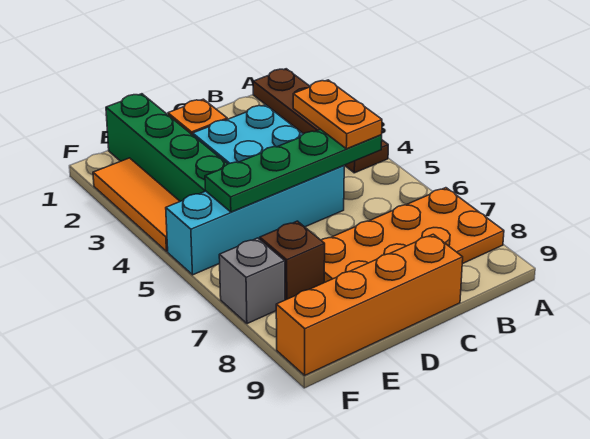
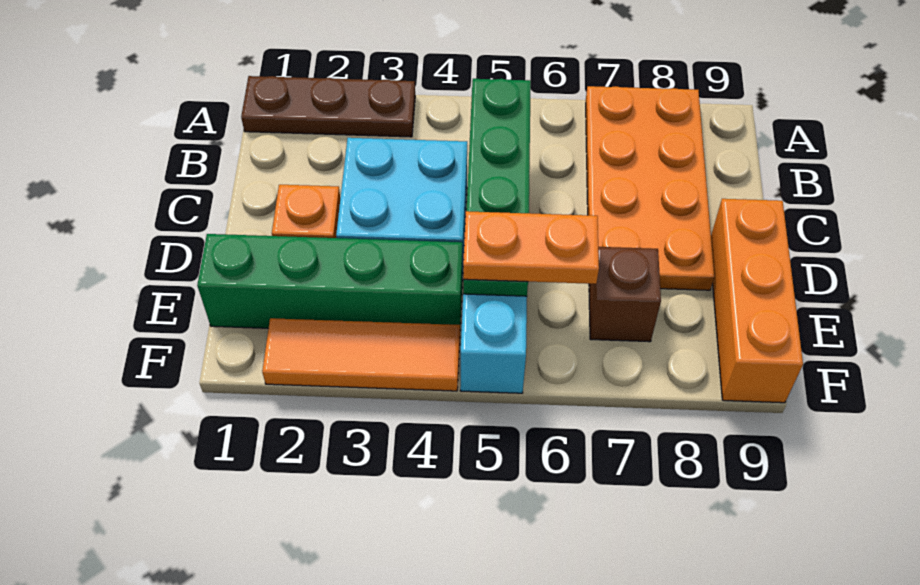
brown plate A1:A4 level 1 -> brown plate A1:A3 level 1
orange plate B4:B5 level 3 -> orange plate E5:E6 level 3
orange brick C9:F9 level 1 -> orange brick D9:F9 level 1
grey brick F7 level 1 -> none

